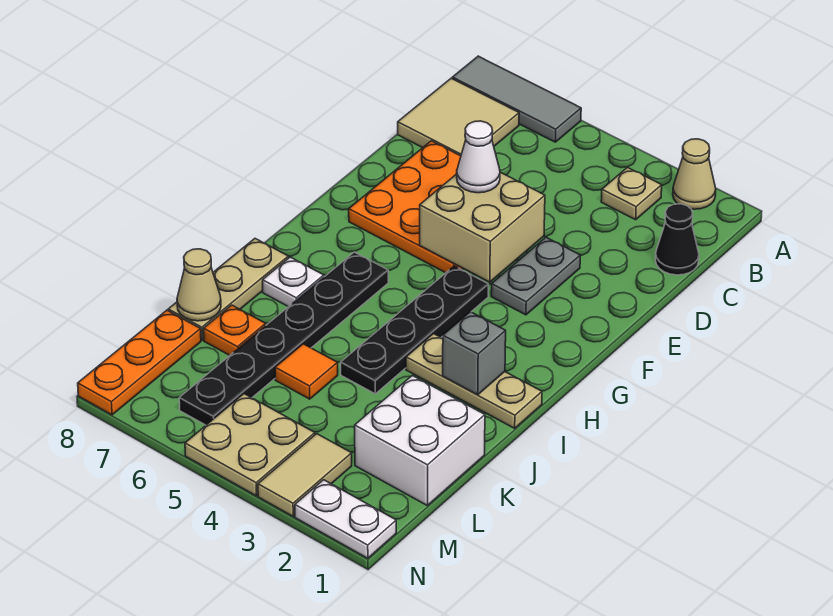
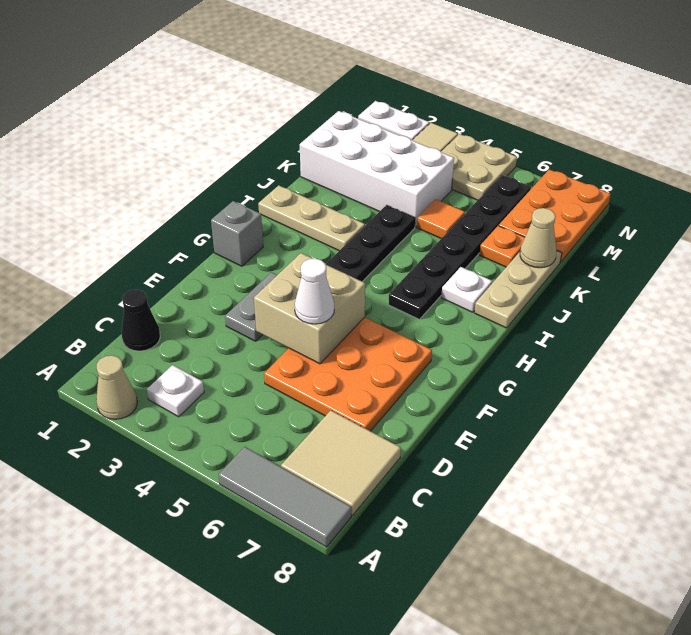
tan plate B3 level 1 -> white plate B3 level 1
grey brick I2 level 2 -> grey brick G1 level 1
white brick K1:L2 level 1 -> white brick K1:L4 level 1
orange plate L8:N8 level 1 -> orange plate L7:N8 level 1

